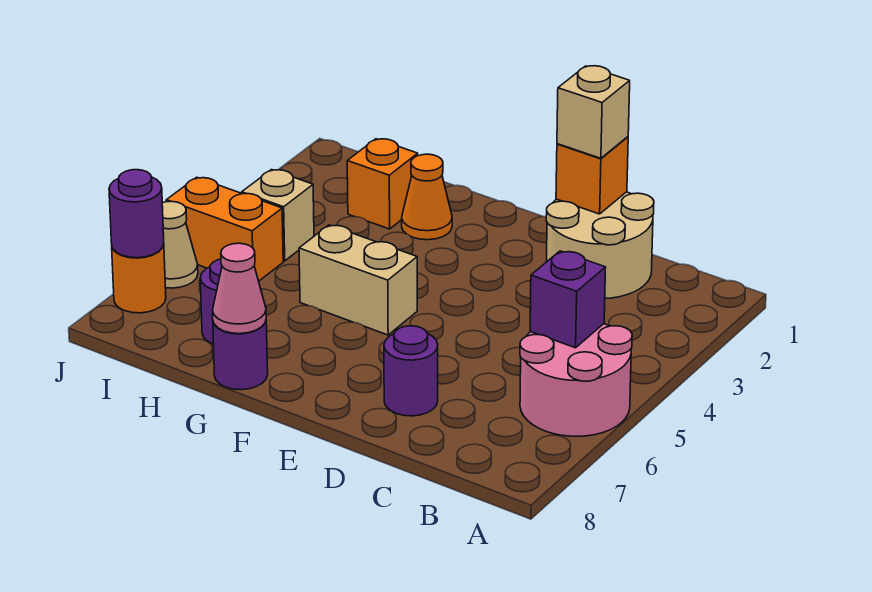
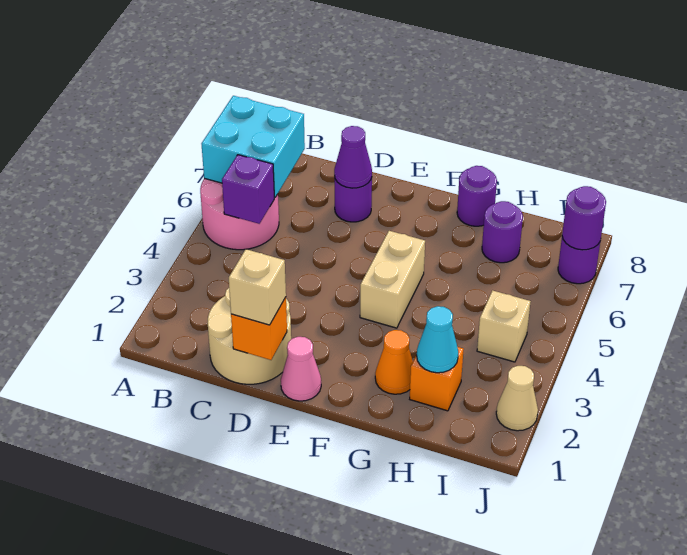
none -> cyan brick A6:B7 level 2
none -> purple cone D7 level 2
tan brick F5:G5 level 1 -> tan brick F4:F5 level 1
pink cone G8 level 2 -> pink cone E1 level 1
none -> cyan cone H2 level 2
orange brick I5:J5 level 1 -> none
tan cone J6 level 1 -> tan cone J2 level 1
orange round brick J7 level 1 -> purple round brick J7 level 1

